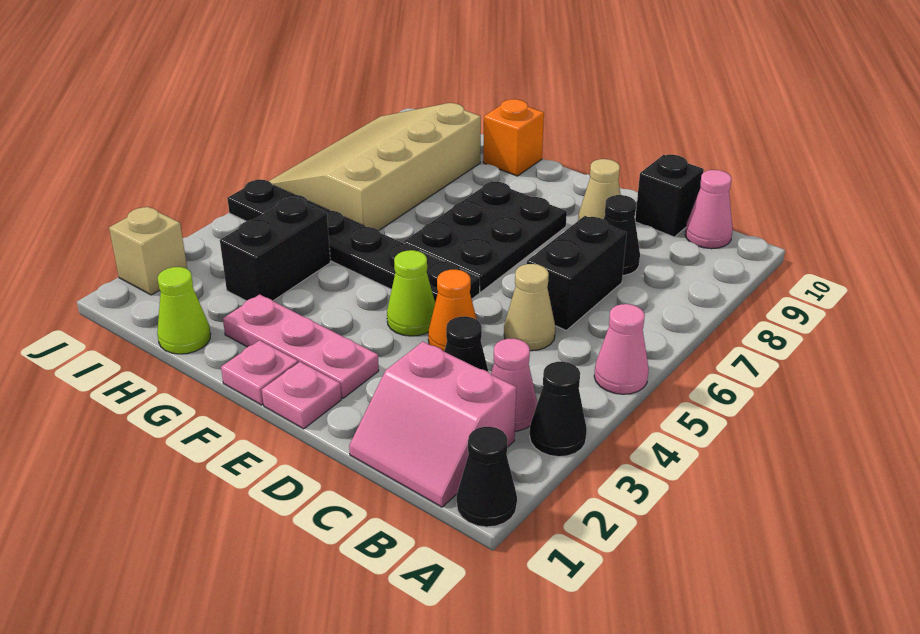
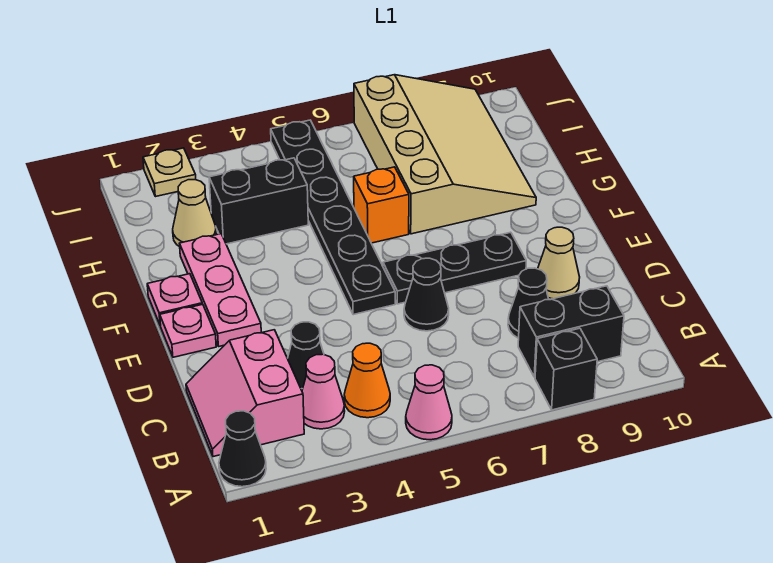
black cone A3 level 1 -> black cone D6 level 1
pink cone B10 level 1 -> none
tan cone C5 level 1 -> tan cone H2 level 1
black brick C6:C7 level 1 -> black brick B8:B9 level 1
black brick C10 level 1 -> black brick A8 level 1
orange cone D4 level 1 -> orange cone B4 level 1
lime cone E4 level 1 -> none
black plate E6:F8 level 1 -> black plate E6:E8 level 1
orange brick G10 level 1 -> orange brick G6 level 1
lime cone H1 level 1 -> none
tan slope H6:J9 level 1 top H -> tan slope G7:J9 level 1 top 7
tan brick J2 level 1 -> tan plate J2 level 1

